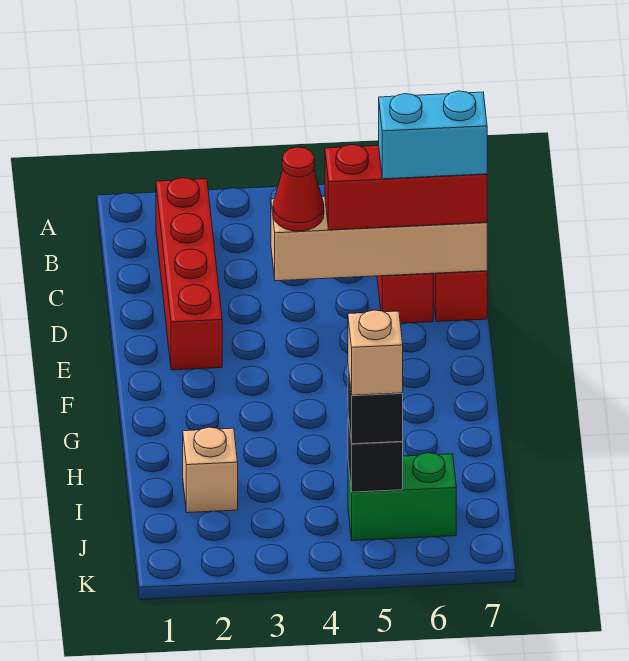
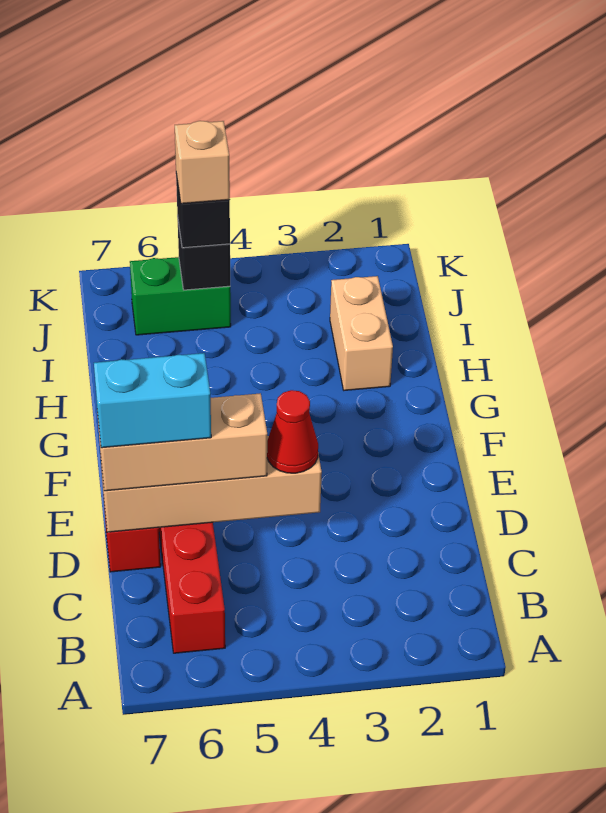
red brick B2:E2 level 1 -> none
red brick D5:D7 level 3 -> tan brick D5:D7 level 3
tan brick I2 level 1 -> tan brick H2:I2 level 1

